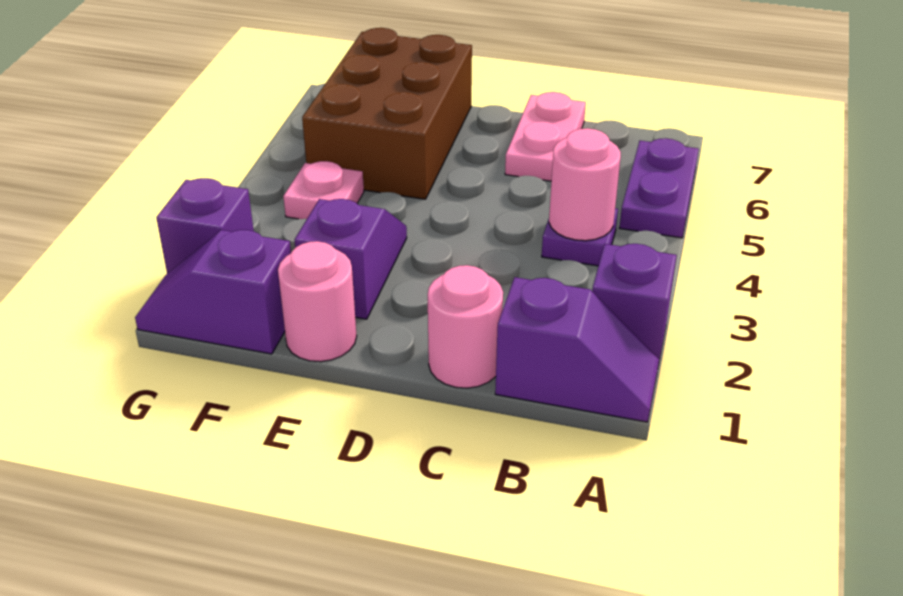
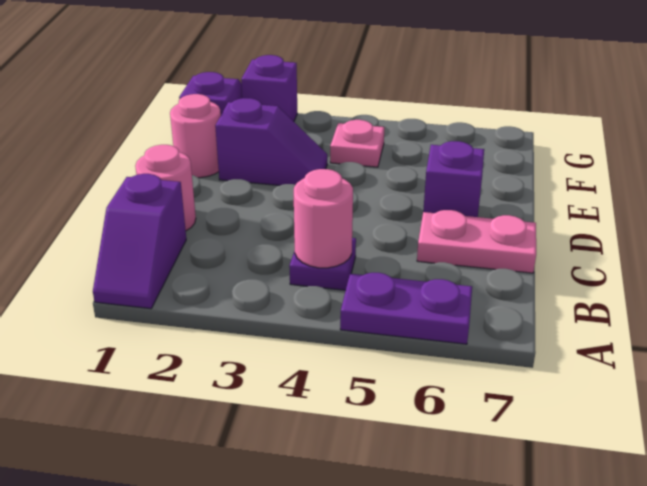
purple brick A2 level 1 -> purple brick D6 level 1
brown brick E5:F7 level 1 -> none

